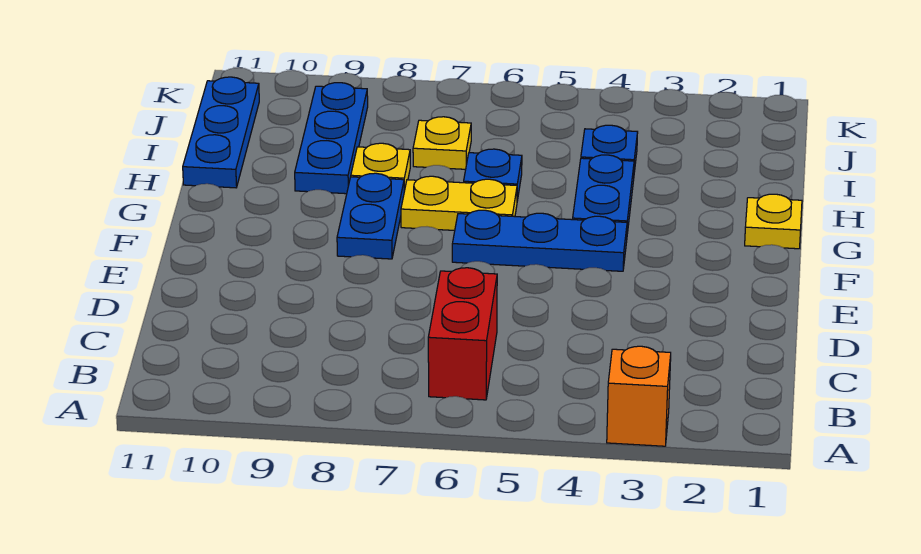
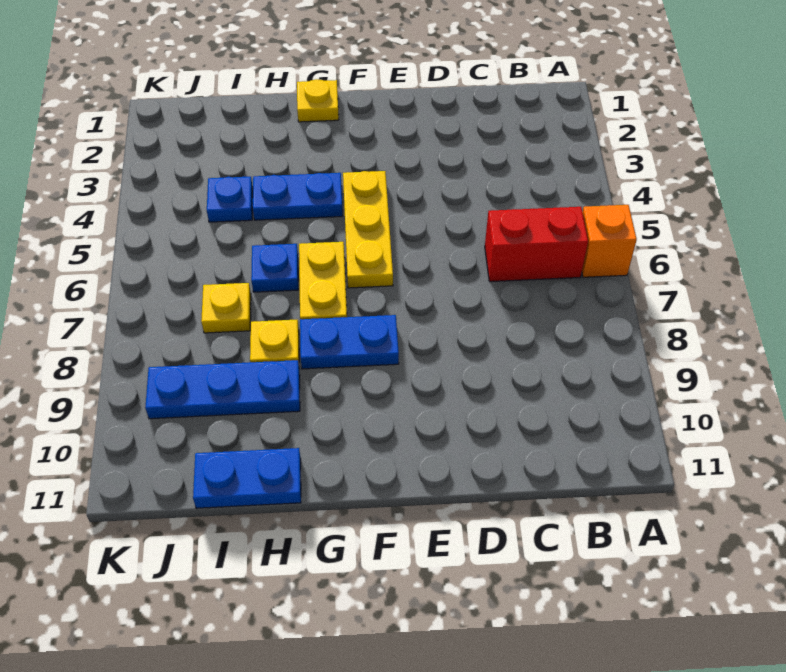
orange brick A3 level 1 -> orange brick A6 level 1
blue plate F4:F6 level 1 -> yellow plate F4:F6 level 1
blue plate H11:J11 level 1 -> blue plate H11:I11 level 1

